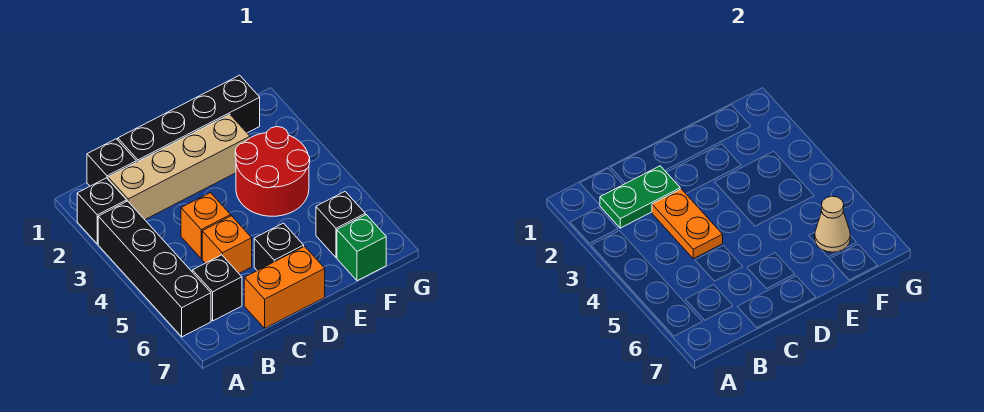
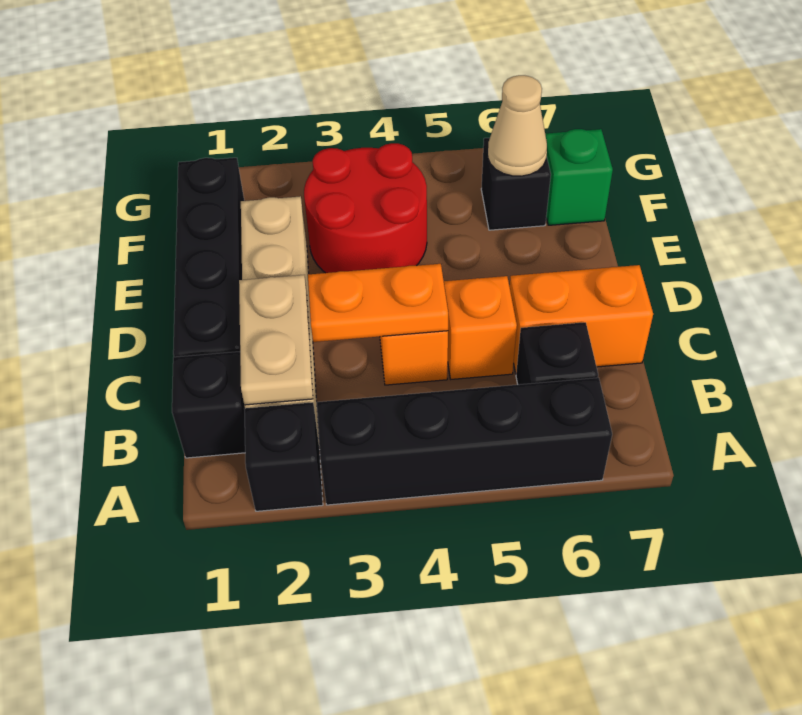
green plate B2:C2 level 2 -> tan plate B2:C2 level 2
orange brick C7:D7 level 1 -> orange brick C6:C7 level 1
black brick D6 level 1 -> none

